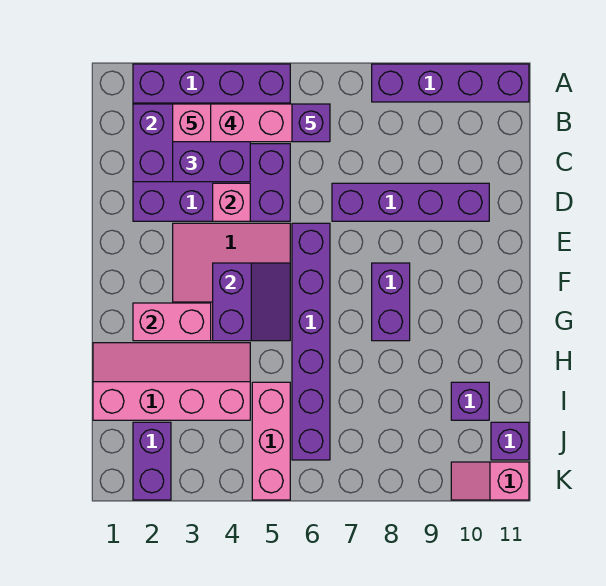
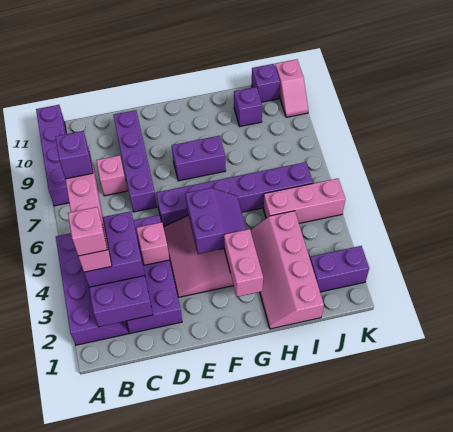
none -> pink brick C8 level 1
purple slope F4:G5 level 2 top 4 -> purple slope F4:G5 level 2 top F

